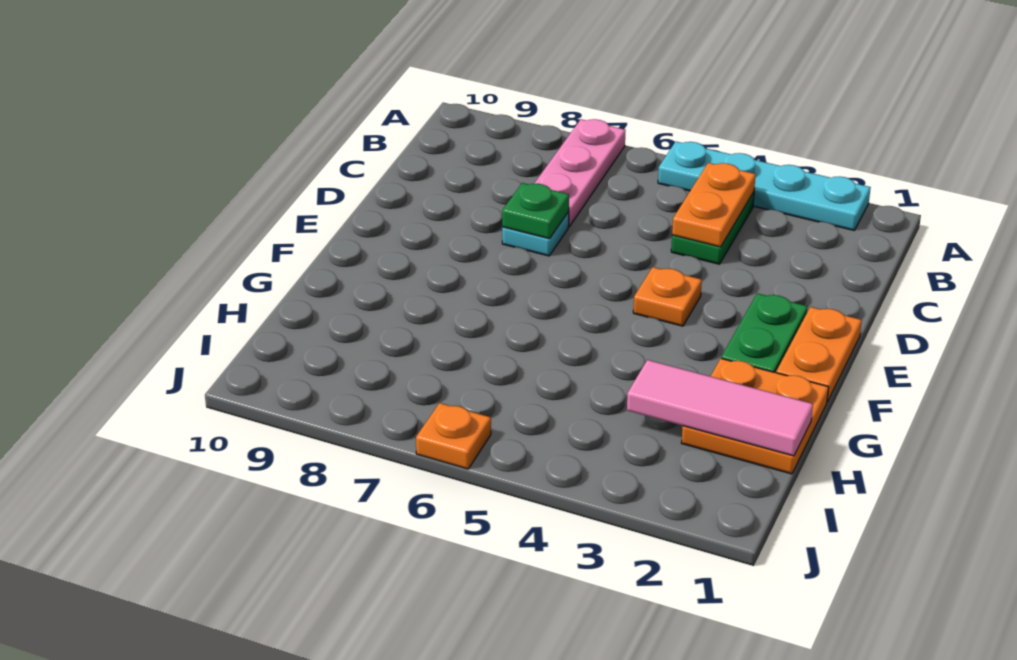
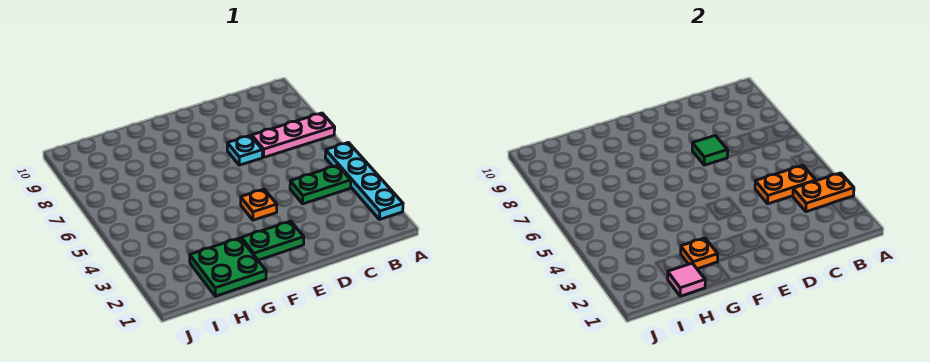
green plate D7 level 2 -> green tile D7 level 2
orange plate E1:F1 level 1 -> orange plate A3:B3 level 2
orange plate G1:H2 level 1 -> green plate G1:H2 level 1
pink tile H1:H3 level 2 -> pink tile H1 level 2
orange plate J6 level 1 -> orange plate G2 level 2

